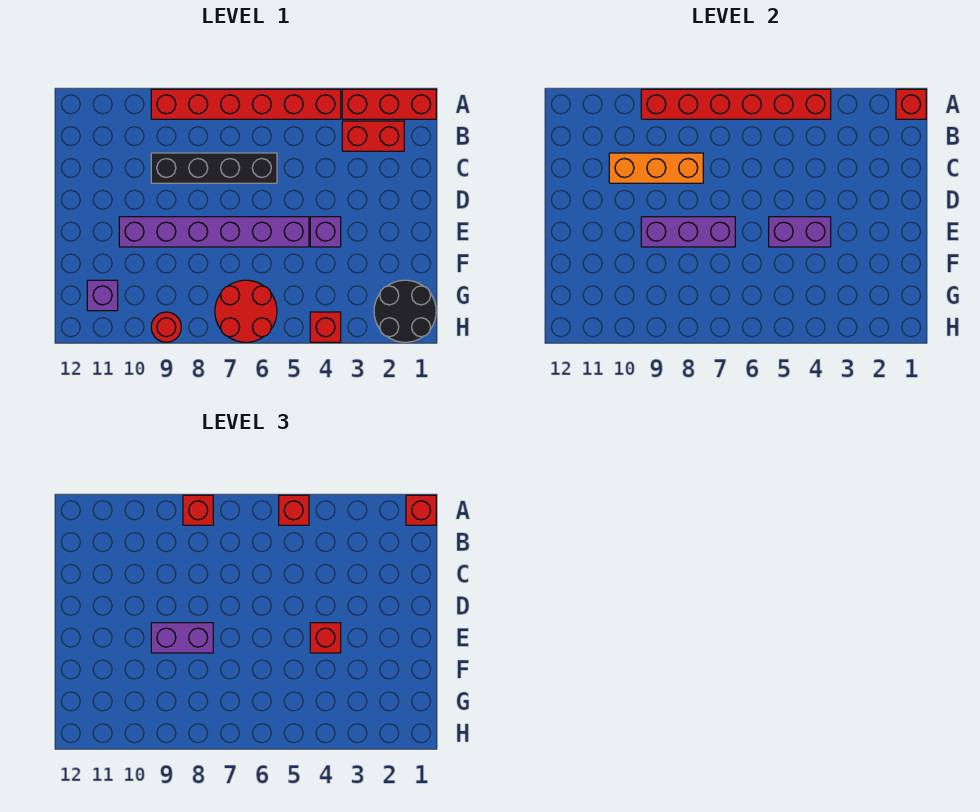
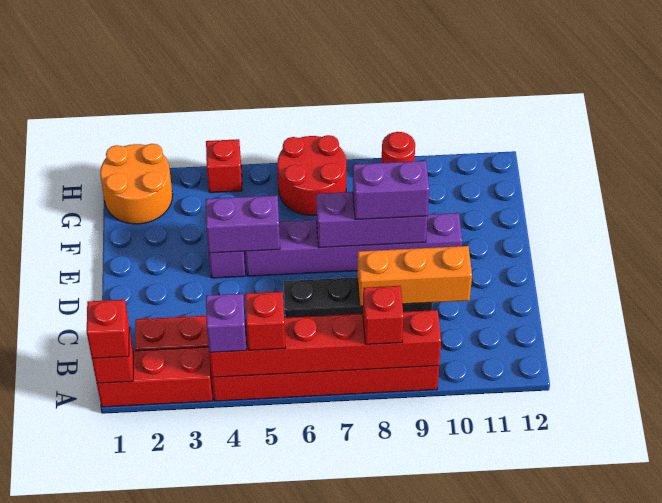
red brick E4 level 3 -> none
black round brick G1:H2 level 1 -> orange round brick G1:H2 level 1
purple brick G11 level 1 -> purple brick A4 level 3

